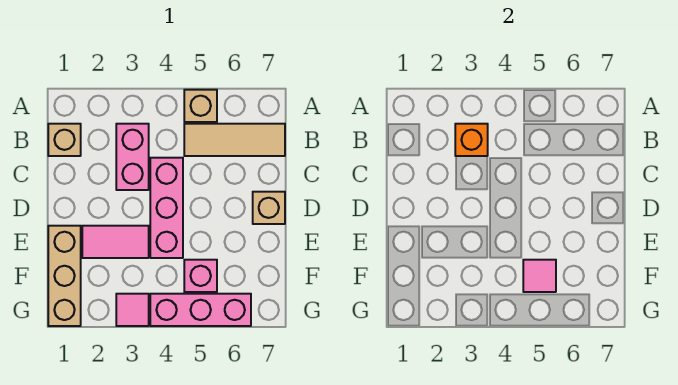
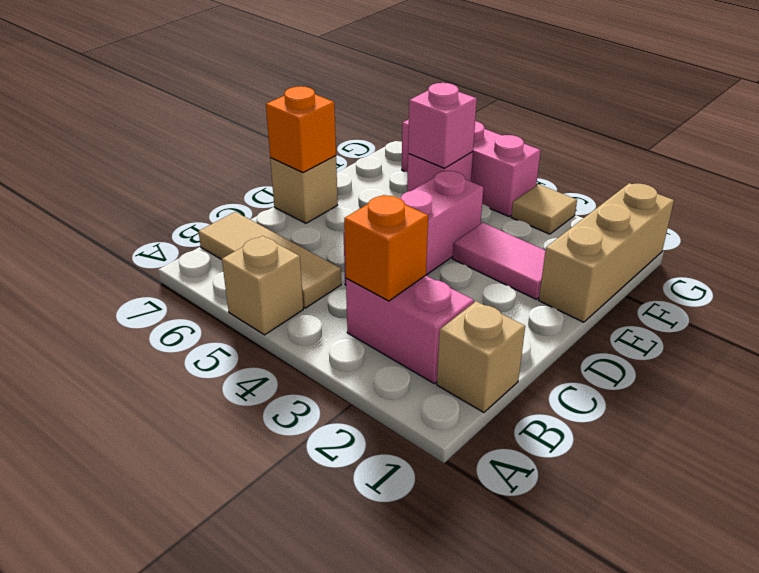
pink brick B3:C3 level 1 -> pink brick B2:B3 level 1
none -> orange brick D7 level 2
pink tile F5 level 2 -> pink brick F5 level 2
pink tile G3 level 1 -> tan tile G3 level 1

